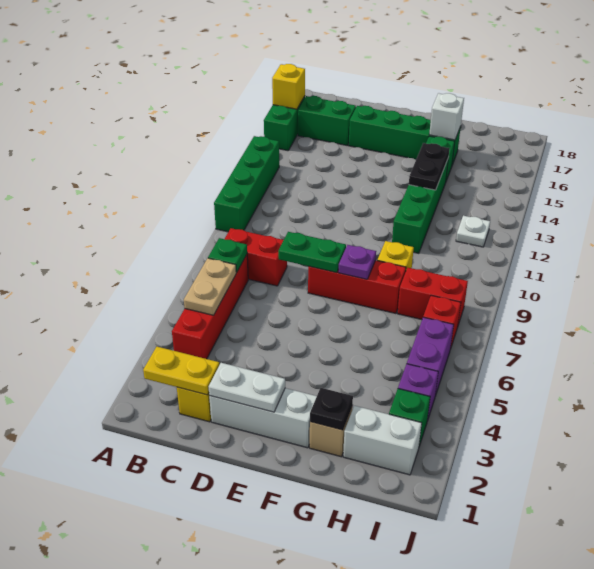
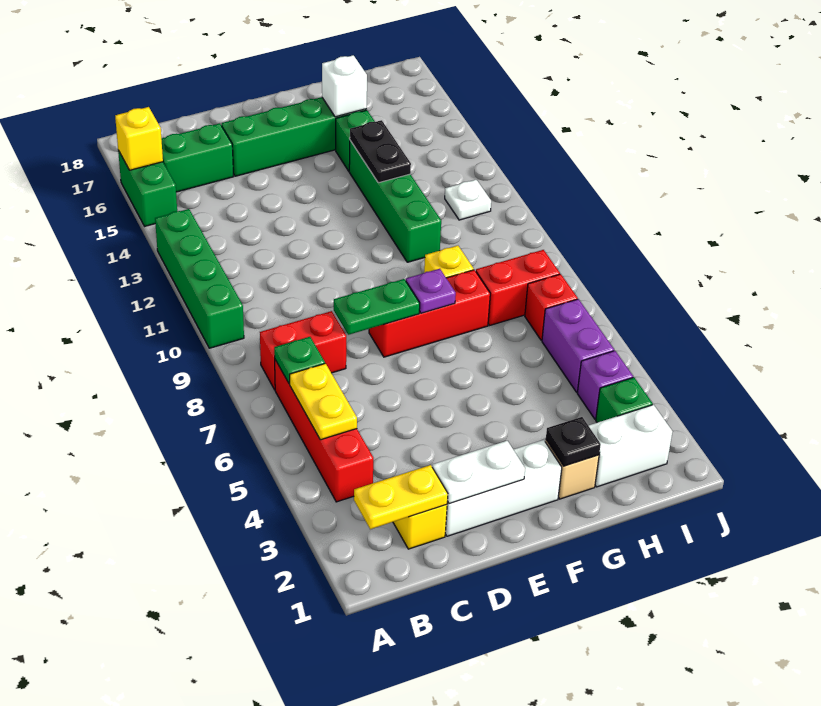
tan plate B5:B6 level 2 -> yellow plate B5:B6 level 2

